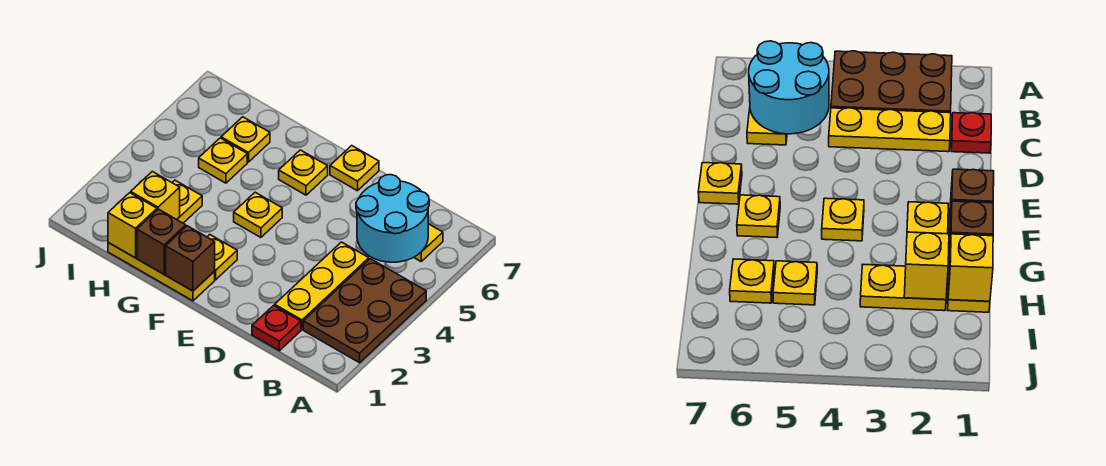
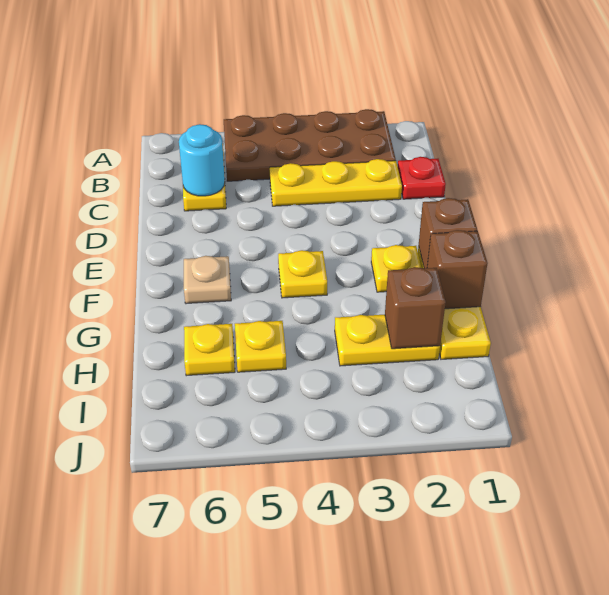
brown plate A2:B4 level 1 -> brown plate A2:B5 level 1
cyan round brick B5:C6 level 2 -> cyan round brick C6 level 2
yellow plate E7 level 1 -> none
yellow plate F6 level 1 -> tan plate F6 level 1
yellow brick H1 level 2 -> none
yellow brick H2 level 2 -> brown brick H2 level 2

